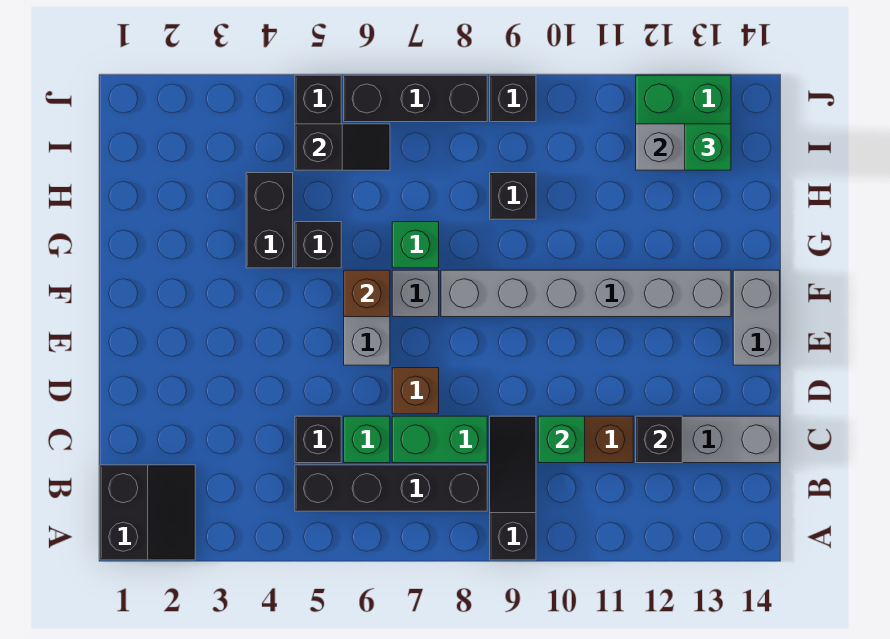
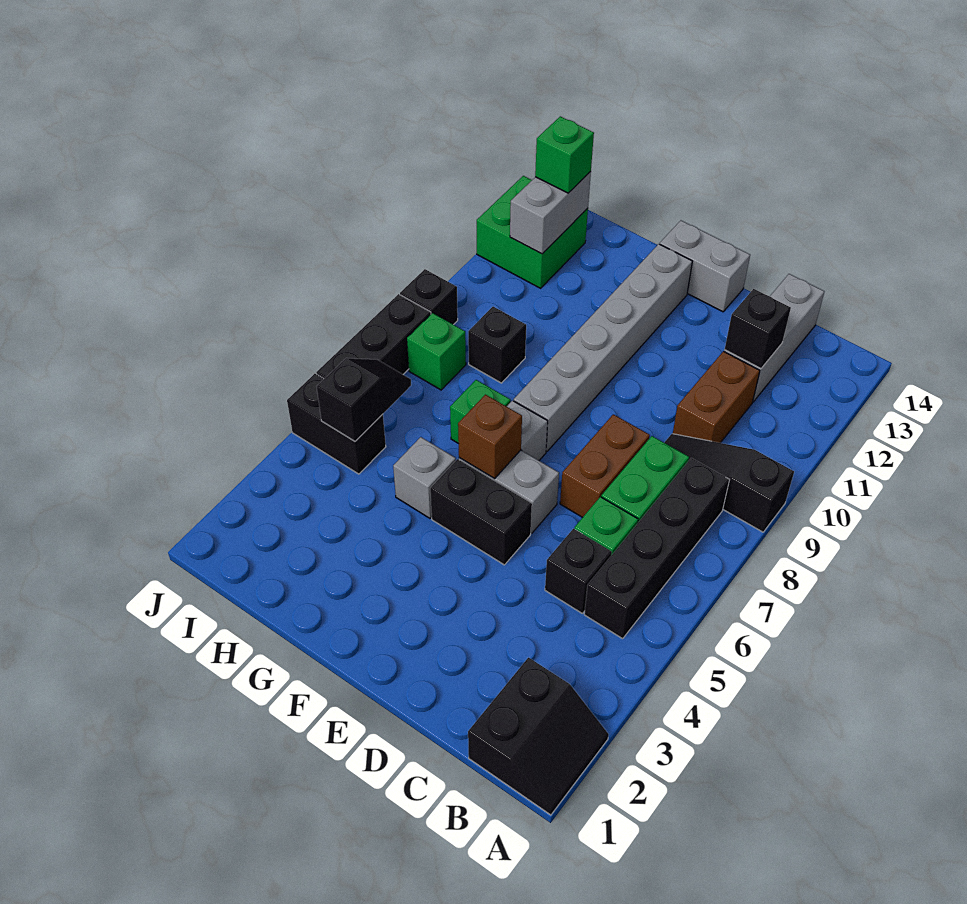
black slope A1:B2 level 1 top 1 -> black slope A1:B2 level 1 top B
green brick C10 level 2 -> green brick I8 level 1
brown brick D7 level 1 -> brown brick D7:D8 level 1
black brick G4:H4 level 1 -> black brick E5:F5 level 1
black brick G5 level 1 -> grey brick G5 level 1

